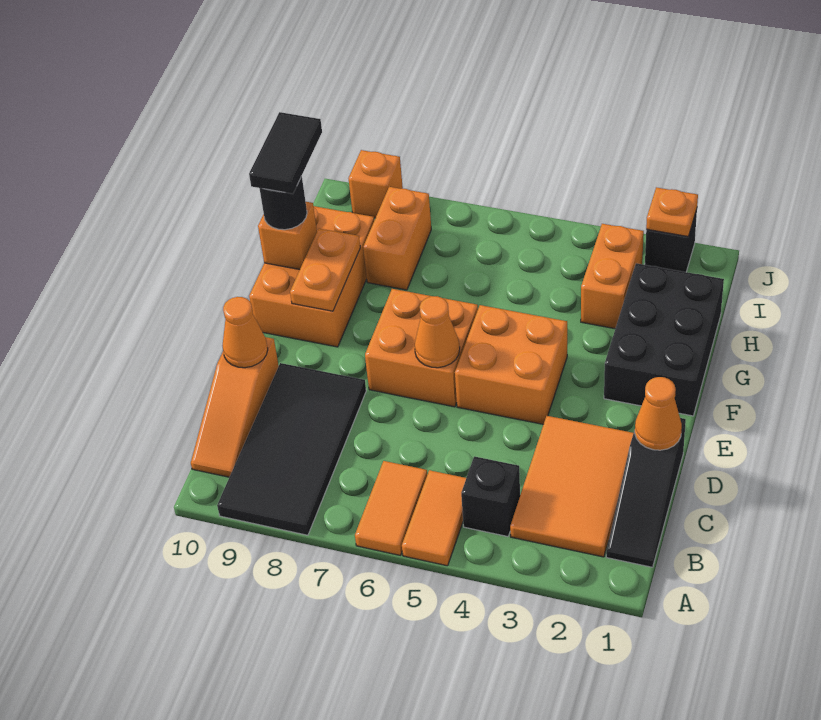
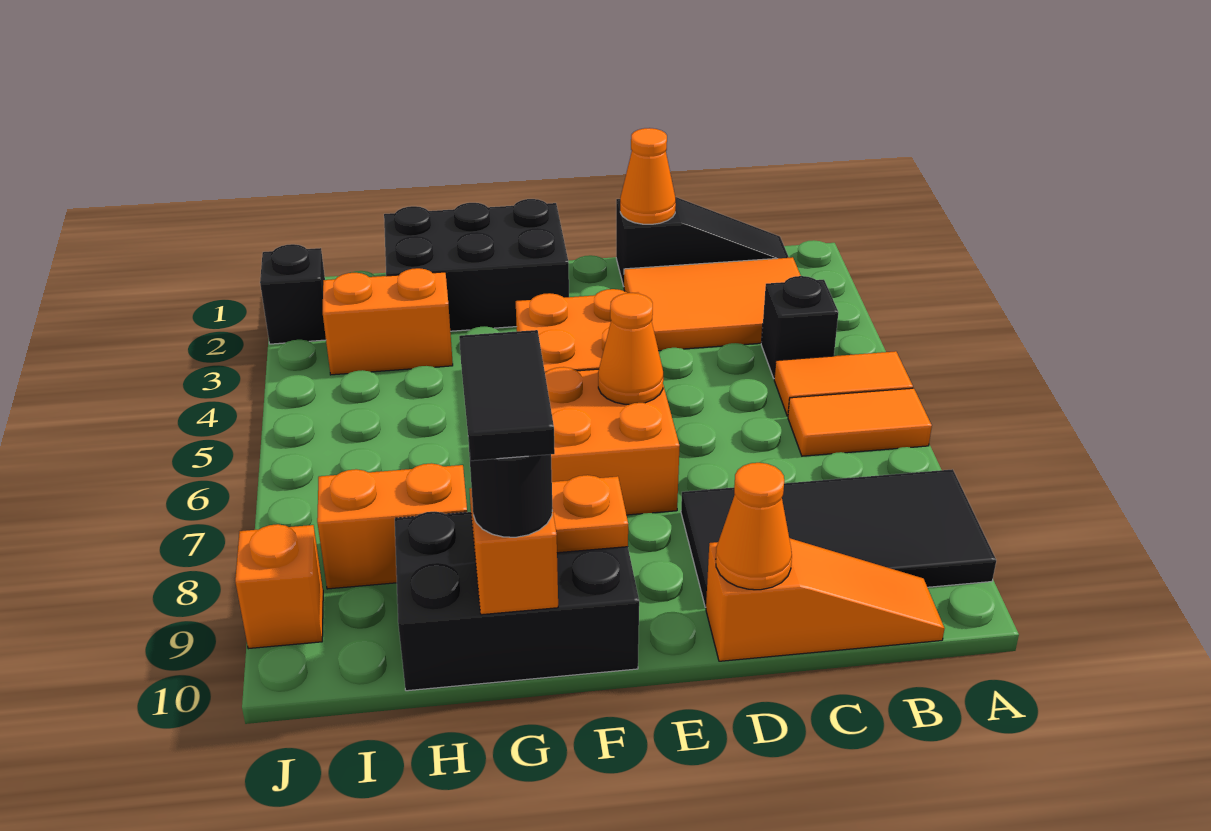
orange brick F9:H10 level 1 -> black brick F9:H10 level 1
black tile G10:H10 level 4 -> black tile G9:G10 level 4
orange plate J2 level 2 -> none

